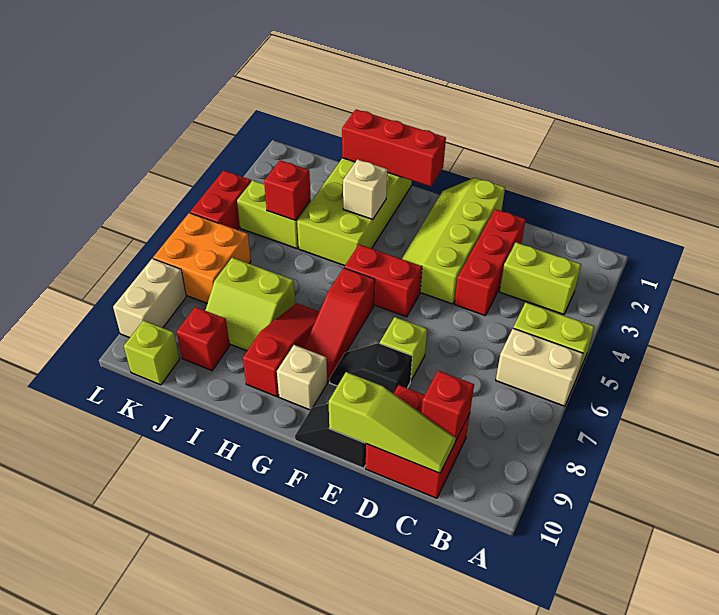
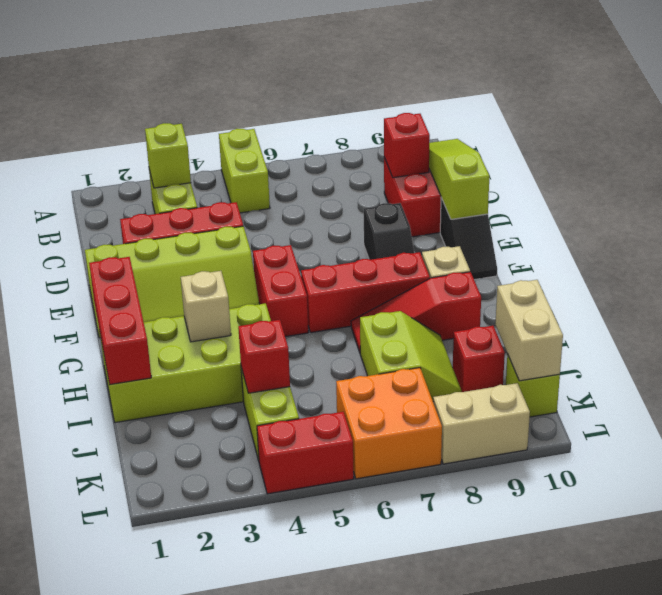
tan brick A6:B6 level 1 -> tan brick J10:K10 level 2
lime brick E7 level 1 -> lime brick B3 level 2
red slope G6:G8 level 1 top 6 -> red brick G6:G8 level 1

